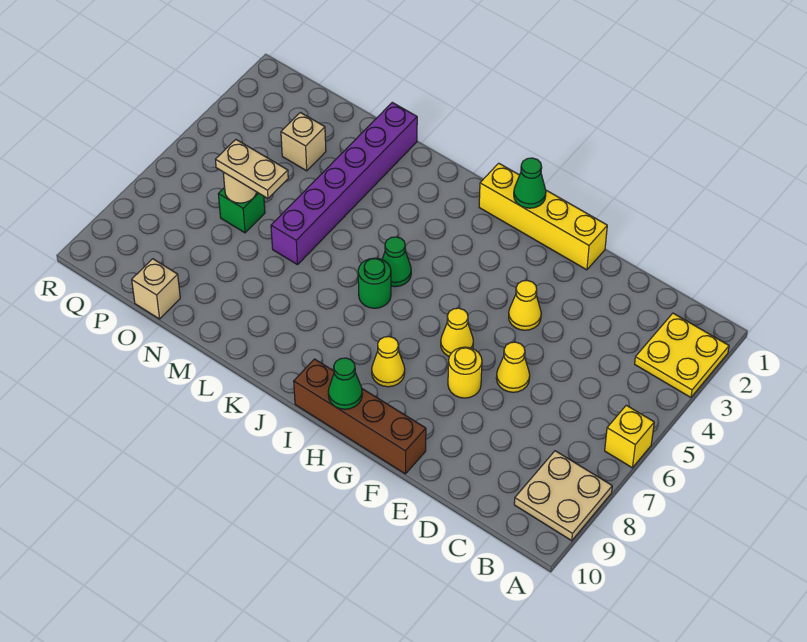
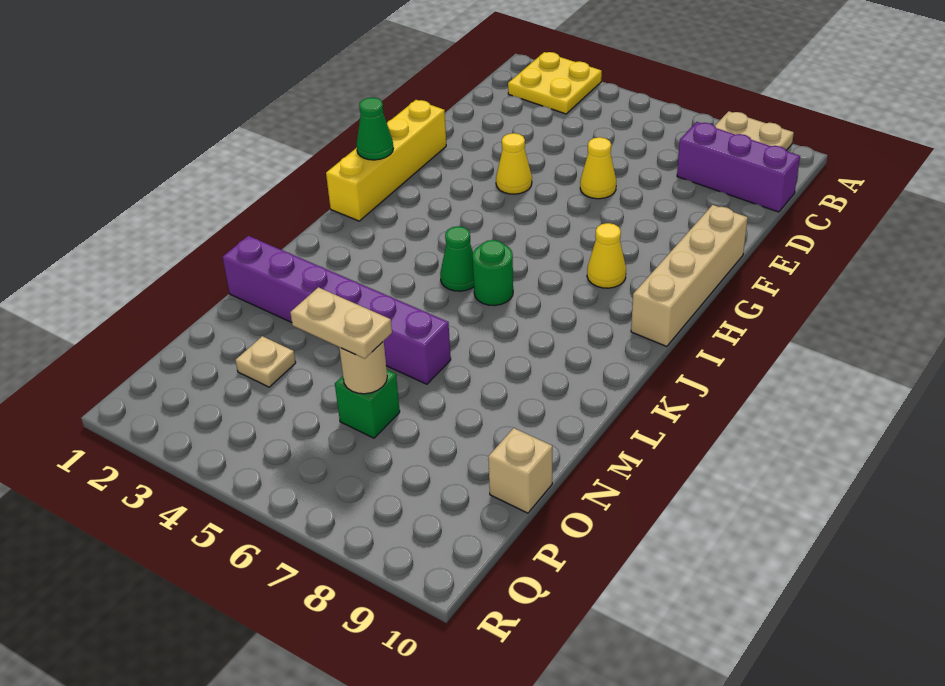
yellow brick A6 level 1 -> none
none -> purple brick C8:C10 level 1
yellow round brick F7 level 1 -> none
brown brick F10:I10 level 1 -> tan brick F10:I10 level 1
yellow cone G6 level 1 -> none
green cone H10 level 2 -> none
tan plate N6:O6 level 3 -> tan plate O5:O6 level 3
tan brick O3 level 1 -> tan plate O3 level 1

